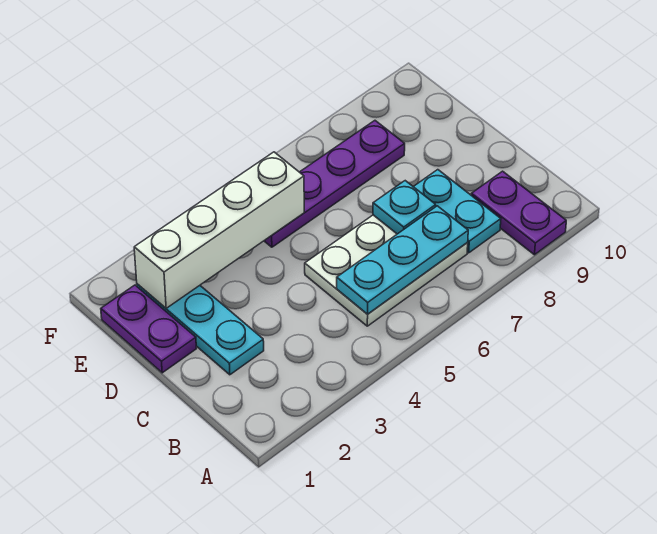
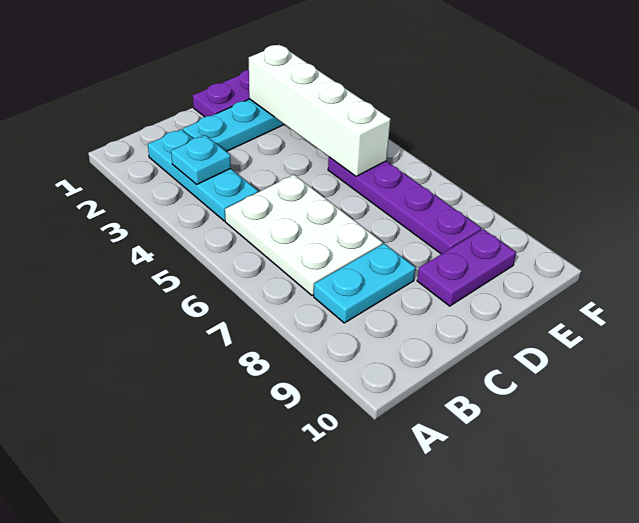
purple plate A9:B9 level 1 -> purple plate D9:E9 level 1
cyan plate B5:B7 level 2 -> cyan plate B2:B4 level 1
cyan plate C7 level 2 -> cyan plate B3 level 2

